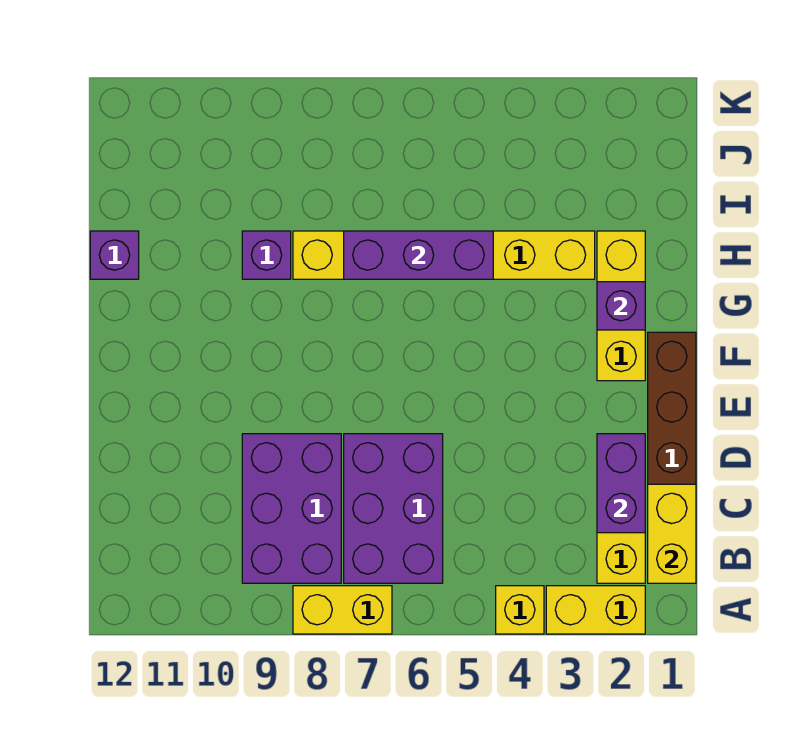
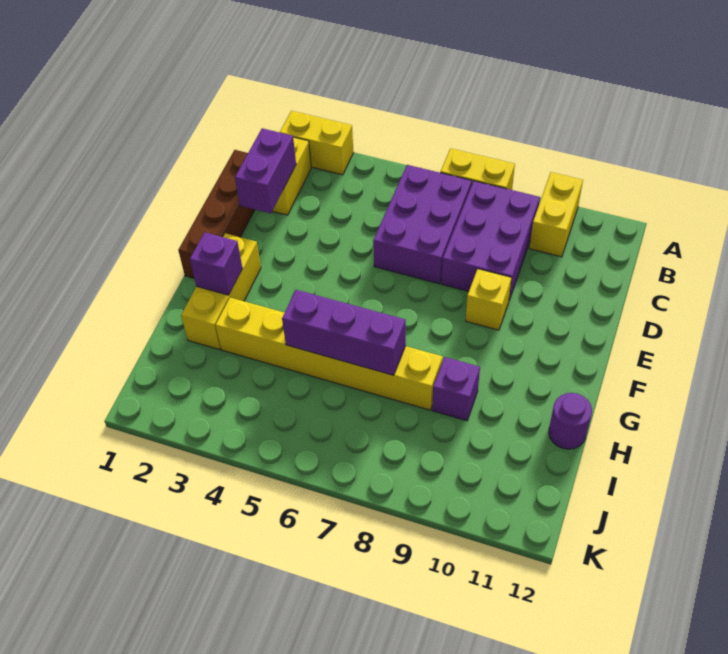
yellow brick A4 level 1 -> yellow brick E9 level 1
yellow brick B1:C1 level 2 -> yellow brick A10:B10 level 1
purple brick H12 level 1 -> purple round brick H12 level 1

